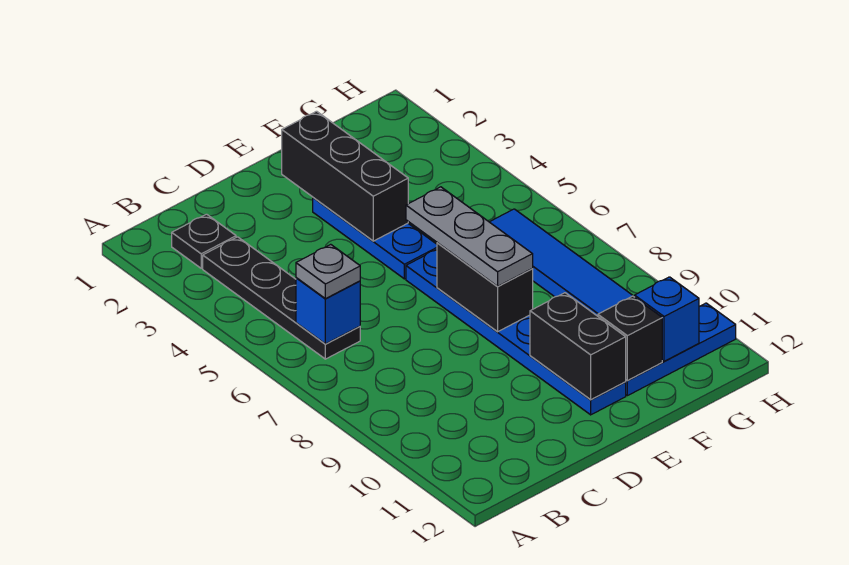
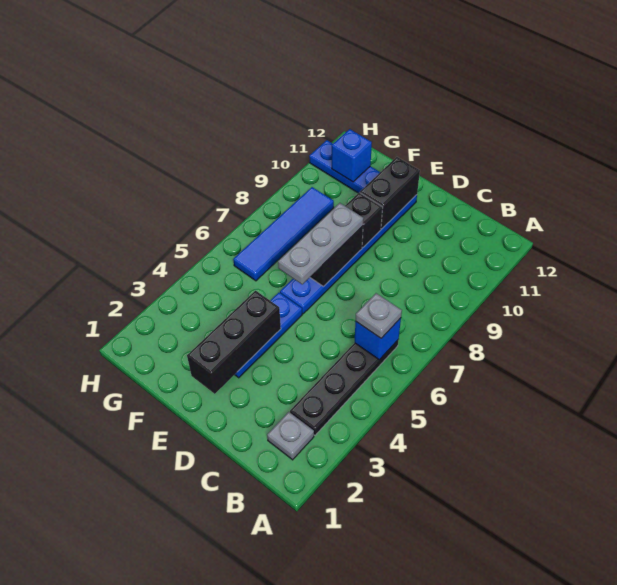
black plate B2 level 1 -> grey plate B2 level 1
black brick F11 level 2 -> black brick E9 level 2

